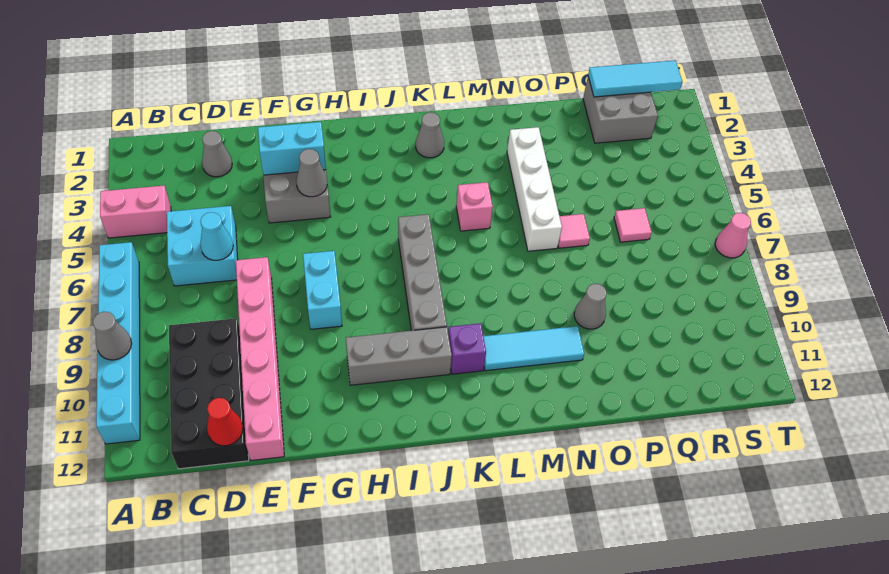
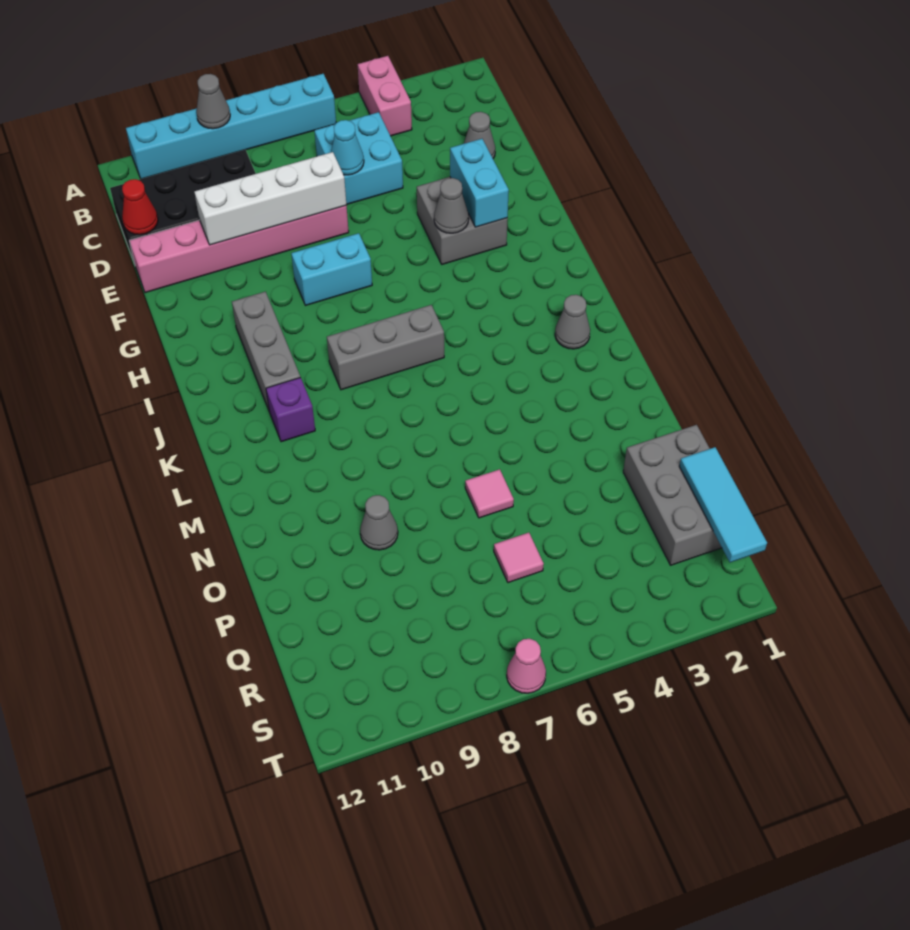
grey brick J6:J9 level 1 -> grey brick J6:J8 level 1
pink brick L5 level 1 -> none
cyan tile L10:N10 level 1 -> none
white brick N3:N6 level 1 -> white brick E7:E10 level 2
grey brick Q1:R2 level 1 -> grey brick P1:R2 level 1

